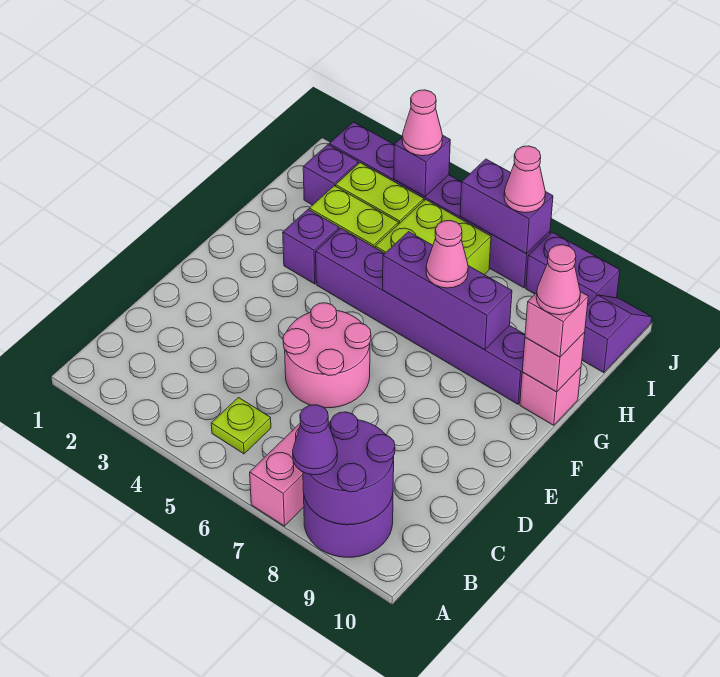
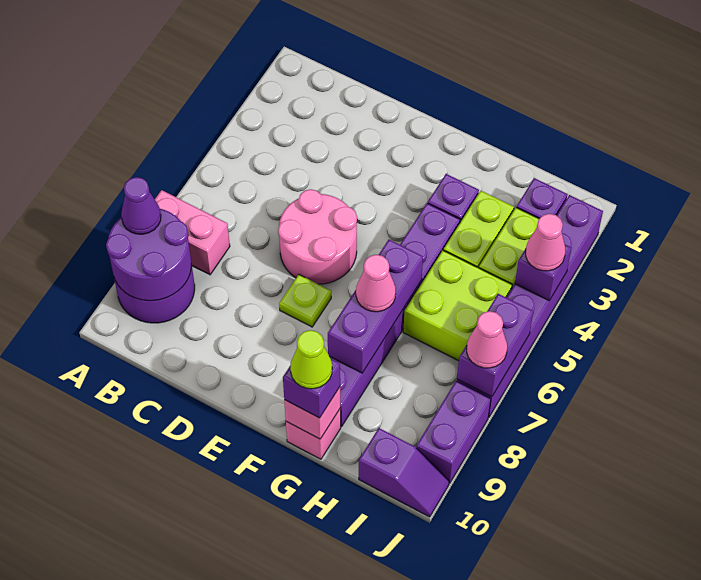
lime plate B5 level 1 -> lime plate E7 level 1
pink brick G10 level 3 -> purple brick G10 level 3
pink cone G10 level 4 -> lime cone G10 level 4

